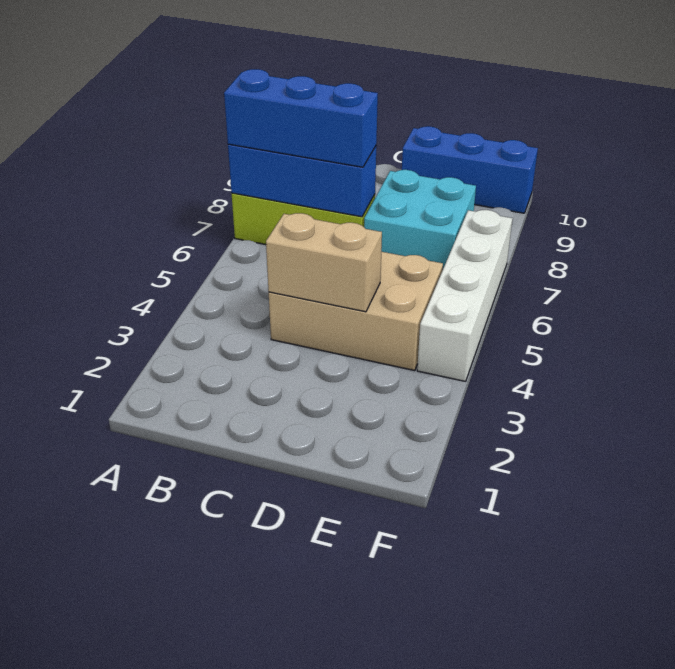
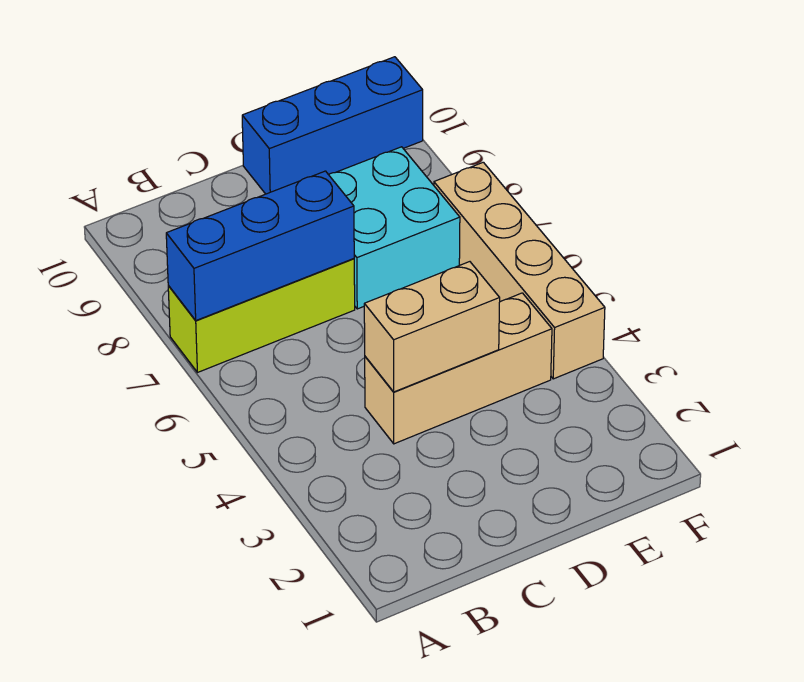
blue brick A7:C7 level 3 -> none
tan brick C4:E5 level 1 -> tan brick C4:E4 level 1
white brick F4:F7 level 1 -> tan brick F4:F7 level 1

